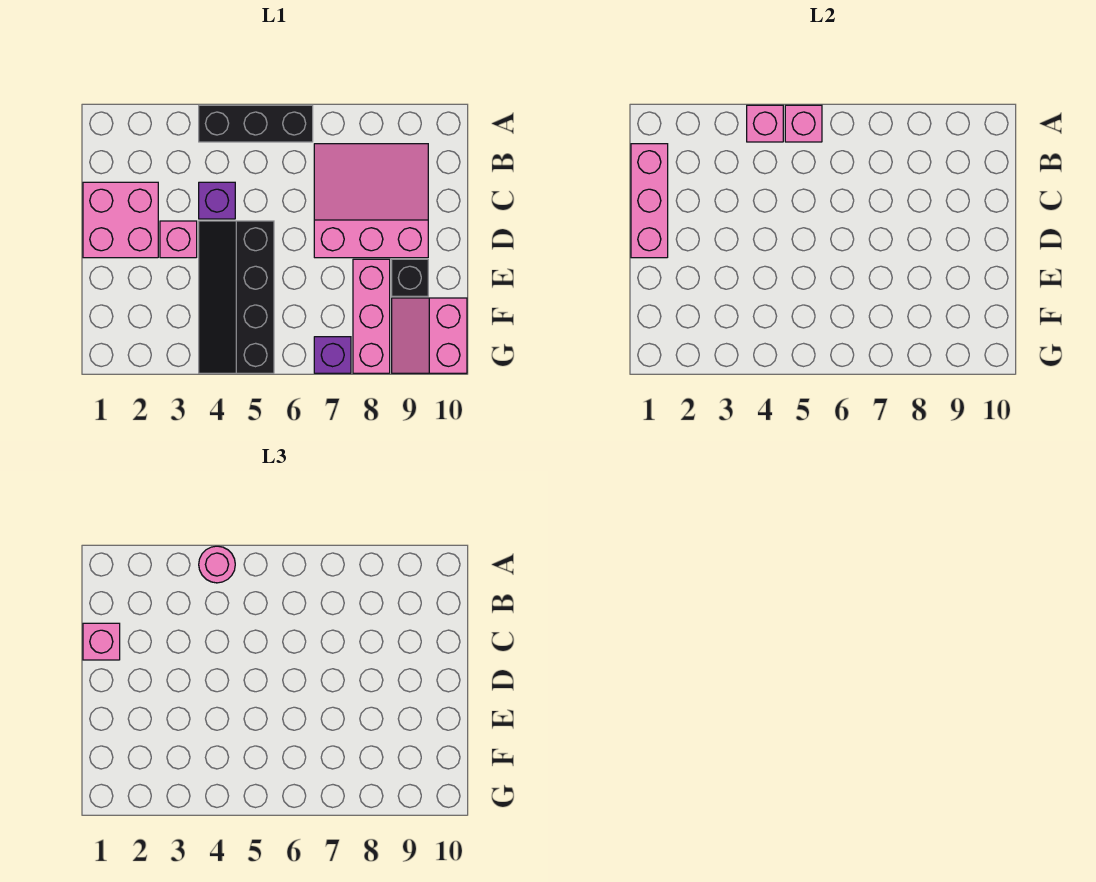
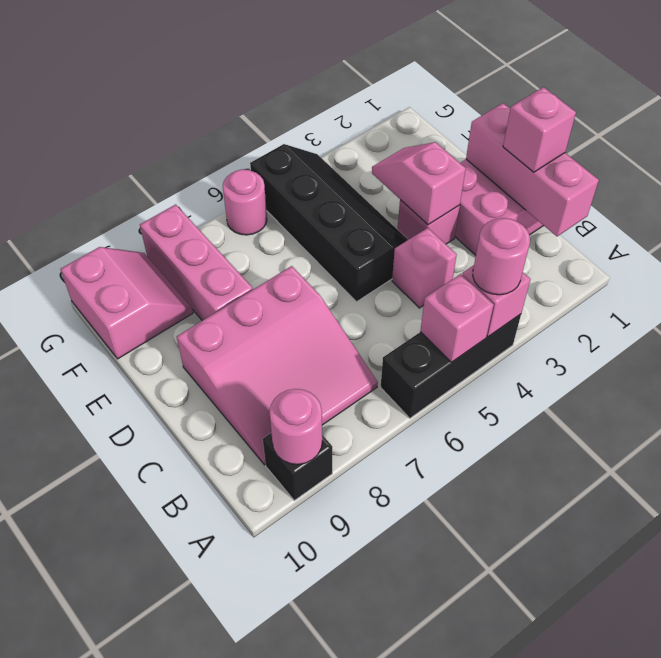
none -> pink round brick A9 level 2
purple brick C4 level 1 -> pink brick C4 level 1
none -> pink slope D3:E3 level 2 top D
black brick E9 level 1 -> black brick A9 level 1
none -> pink round brick G6 level 1
purple brick G7 level 1 -> none

